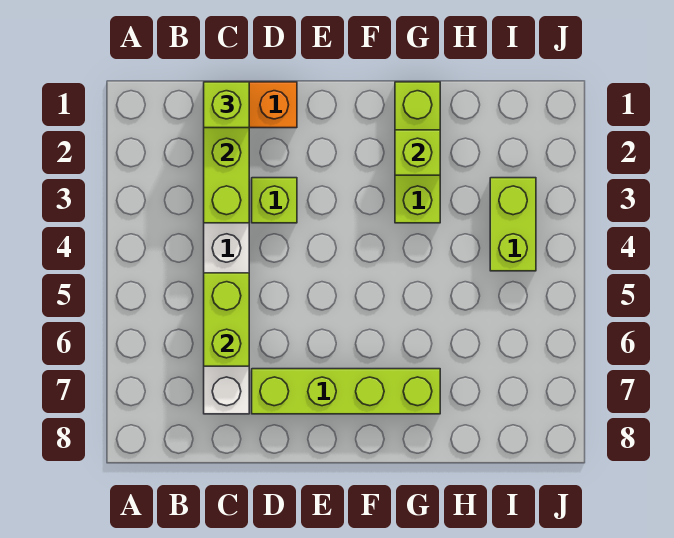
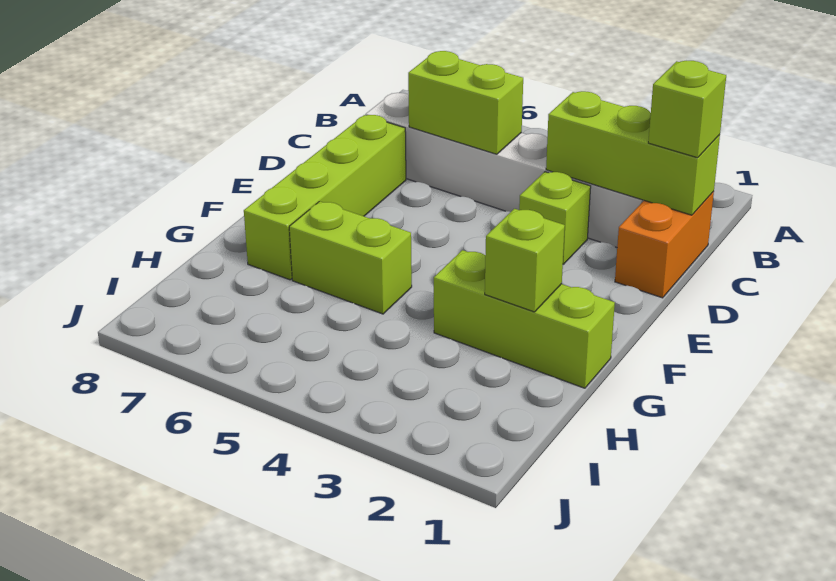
lime brick I3:I4 level 1 -> lime brick G5:G6 level 1

